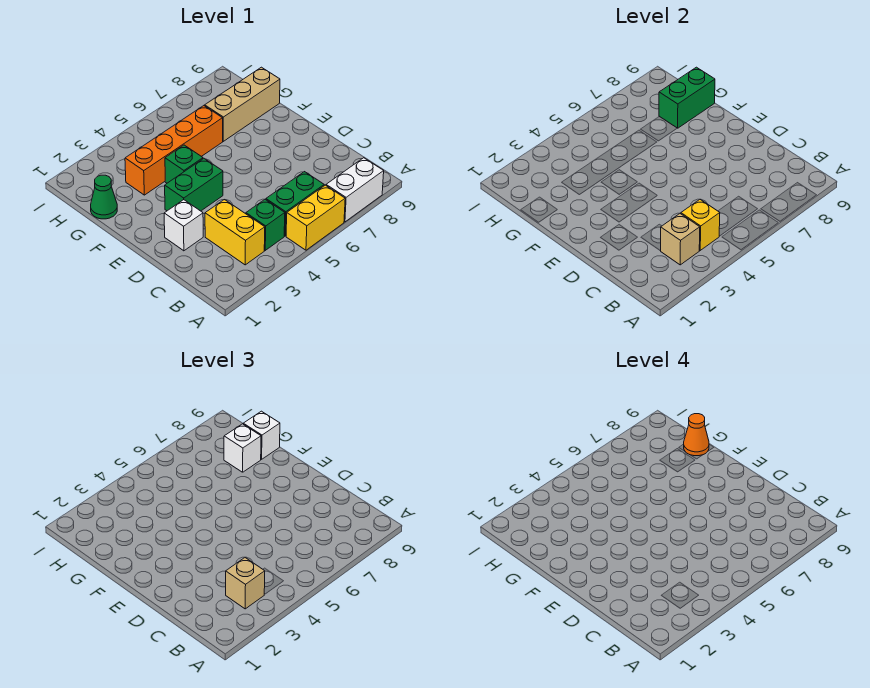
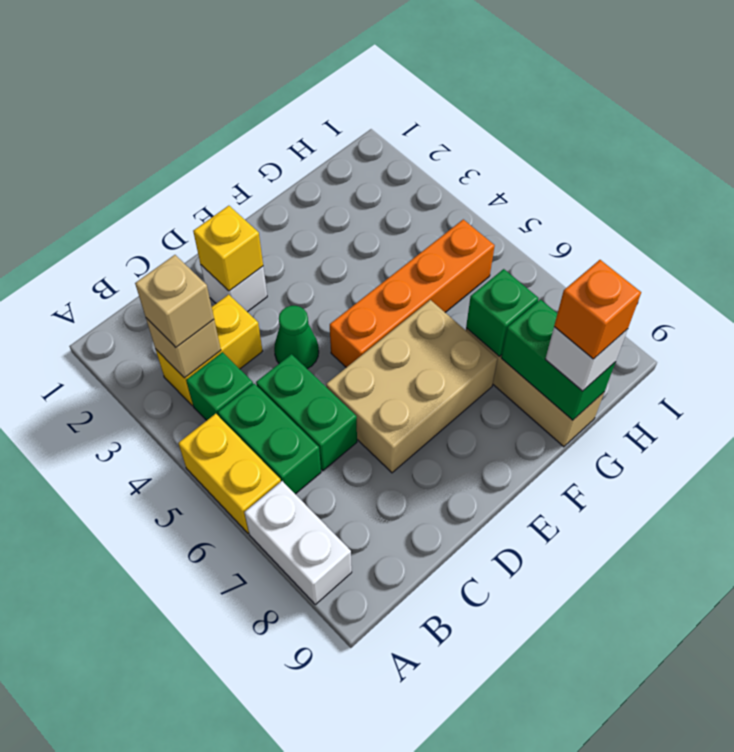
yellow brick B4 level 2 -> yellow brick D2 level 2
none -> tan brick D6:F7 level 1
green brick E3:E4 level 1 -> green brick C5:C6 level 1
green brick F4 level 1 -> green brick G7 level 2
green cone G1 level 1 -> green cone D4 level 1
orange brick G3:G6 level 1 -> orange brick E5:H5 level 1
white brick G8 level 3 -> none
orange cone G9 level 4 -> orange brick G9 level 4

